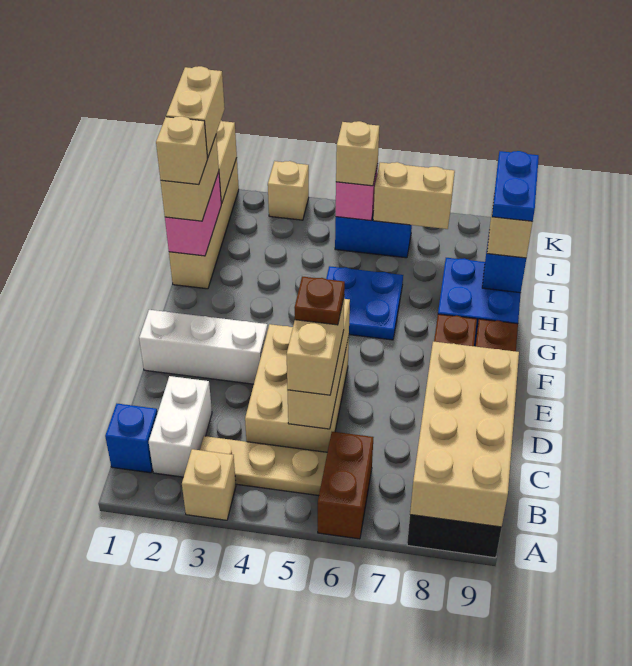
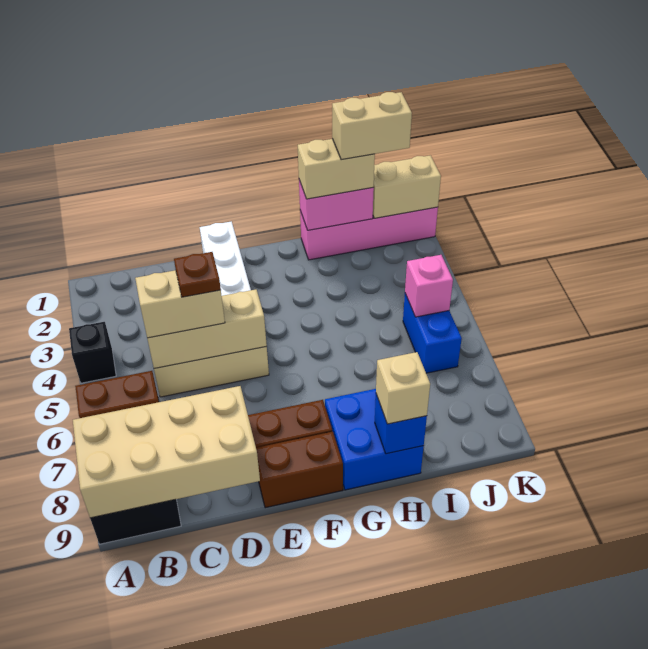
tan brick A3 level 1 -> none
none -> black brick A4 level 1
blue brick B1 level 1 -> none
white brick B2:C2 level 1 -> none
tan plate B3:B5 level 1 -> none
blue plate G5:H6 level 1 -> none
tan brick H1:K1 level 1 -> pink brick H1:K1 level 1
tan brick H1 level 4 -> none
blue plate H9:I9 level 4 -> none
tan brick J5 level 3 -> none
tan brick J6:J7 level 2 -> none
tan brick K3 level 1 -> none

